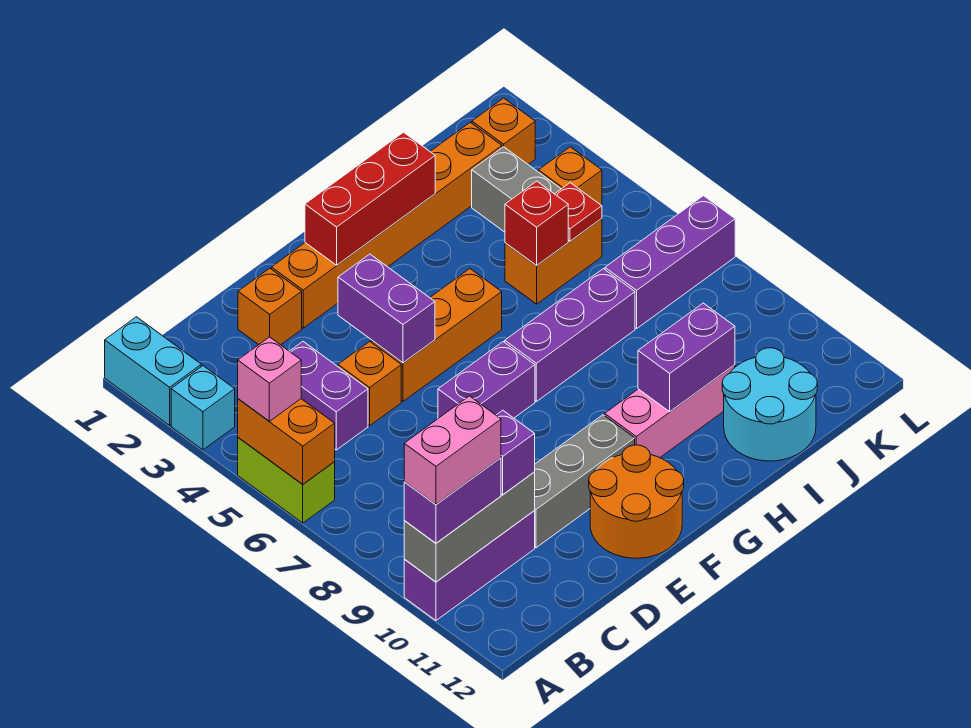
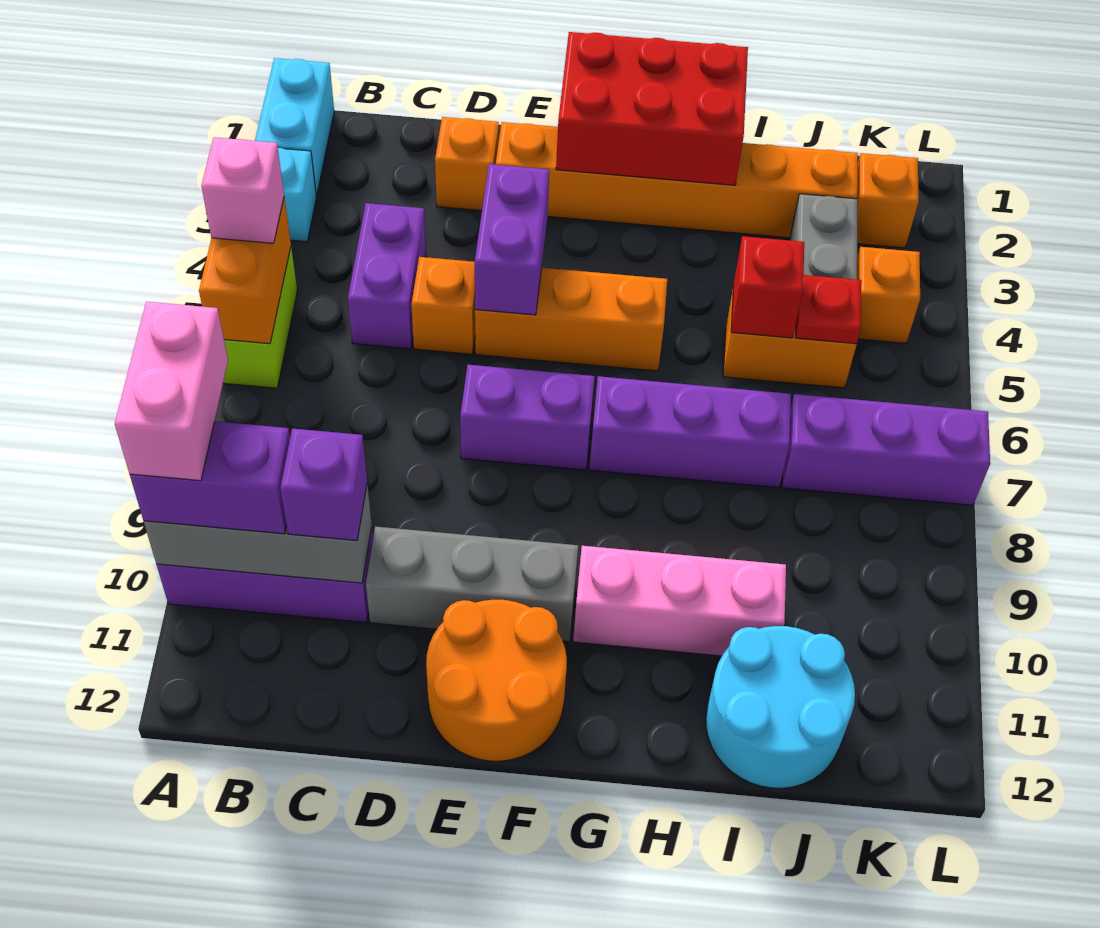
pink brick A10:B10 level 4 -> pink brick A9:A10 level 4
red brick F2:H2 level 2 -> red brick F1:H2 level 2
purple brick H10:I10 level 2 -> none

